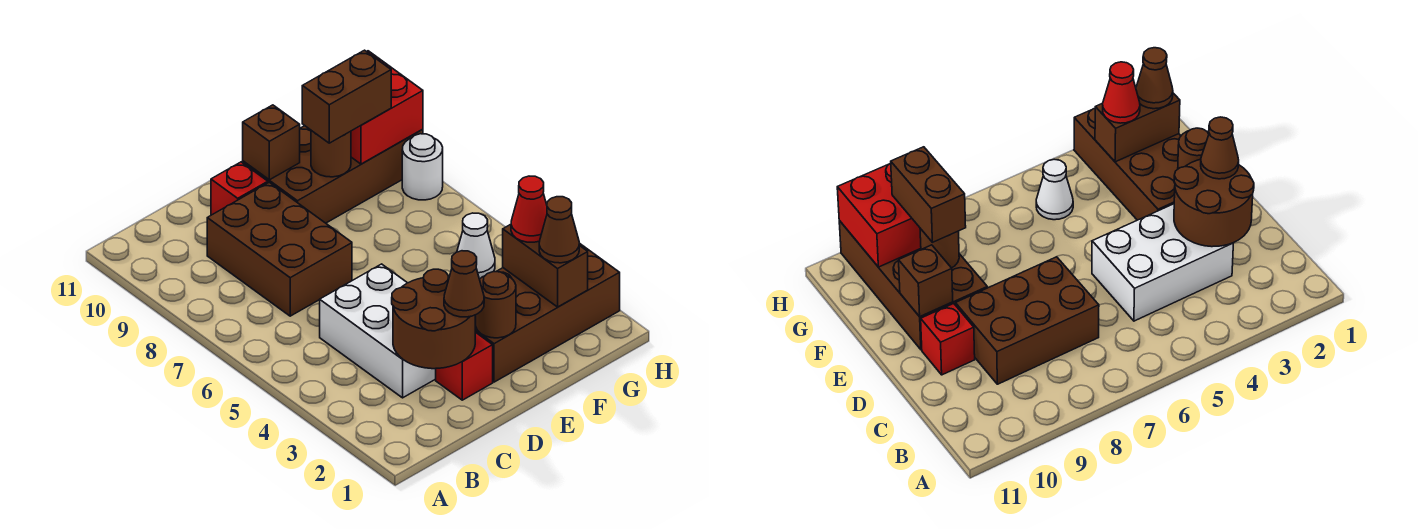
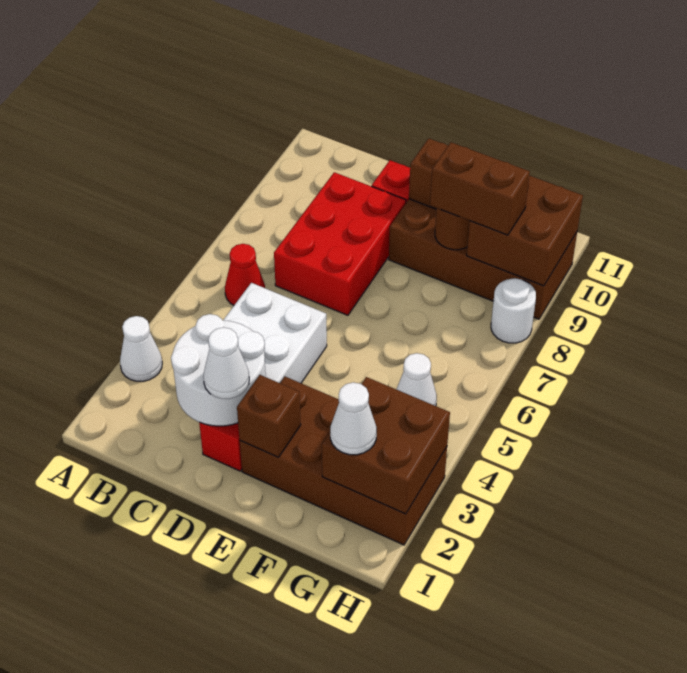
none -> white cone A3 level 1
brown round brick C2:D3 level 2 -> white round brick C2:D3 level 2
brown brick C7:D9 level 1 -> red brick C7:D9 level 1
brown cone D2 level 3 -> white cone D2 level 3
brown round brick E2 level 2 -> brown brick E2 level 2
brown brick G2:G3 level 2 -> brown brick G2:H3 level 2
brown cone G2 level 3 -> white cone G2 level 3
red cone G3 level 3 -> red cone B6 level 1
red brick G9:H10 level 2 -> brown brick G9:H10 level 2

